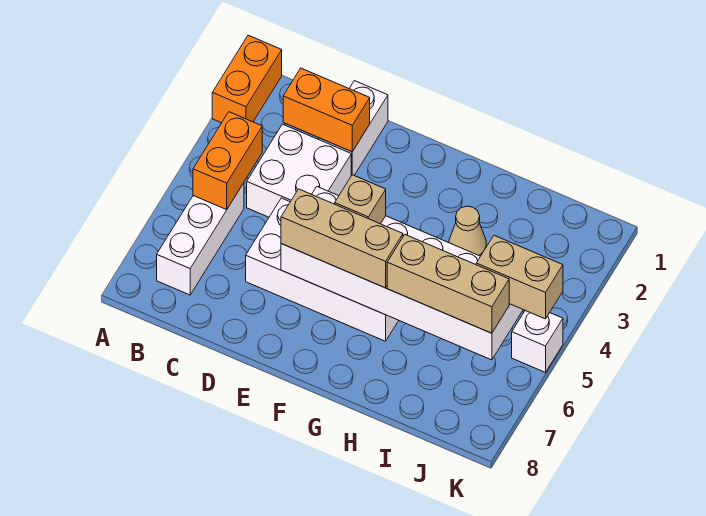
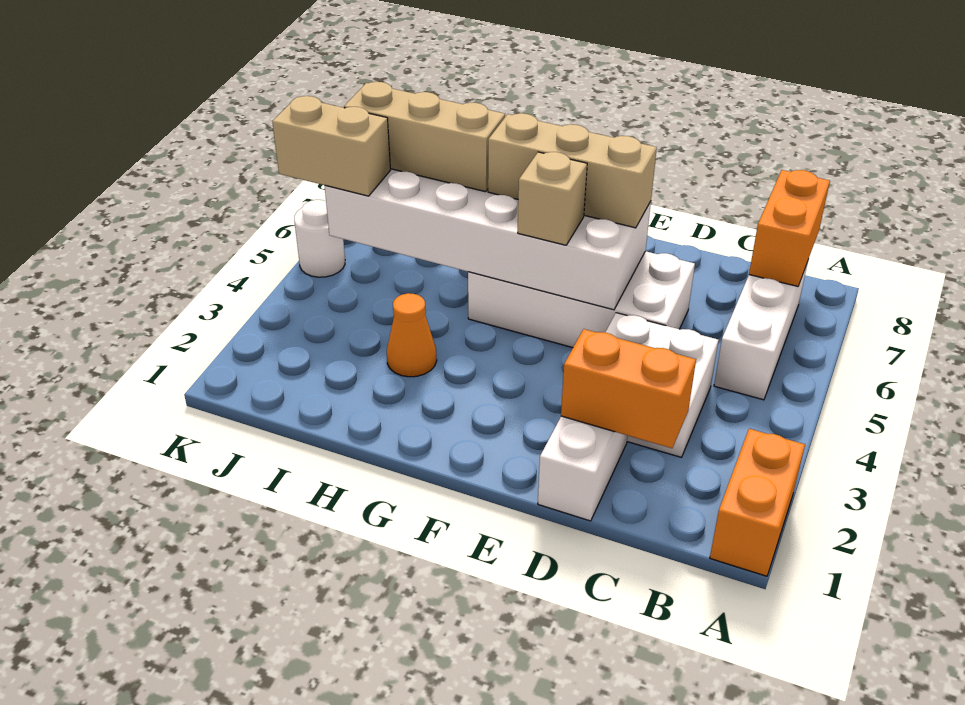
orange brick B4:B5 level 2 -> orange brick B7:B8 level 2
tan cone H3 level 1 -> orange cone H3 level 1
white brick K5 level 1 -> white round brick K5 level 1

